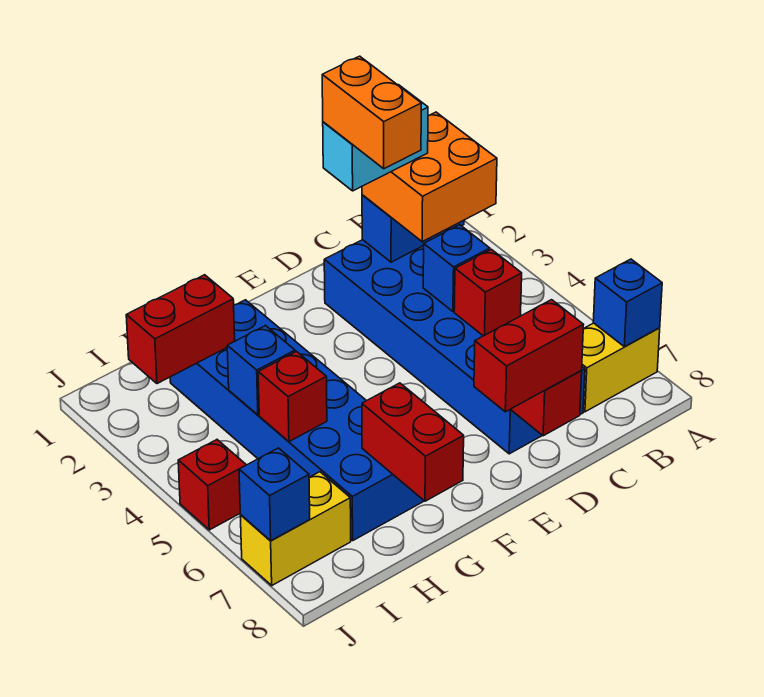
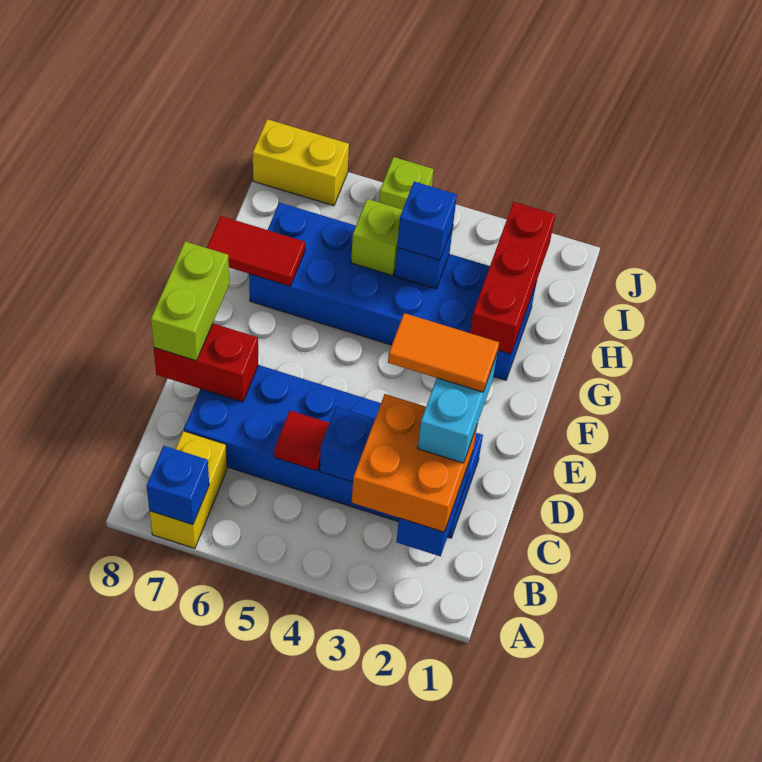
red brick C5 level 2 -> red tile C5 level 2
orange brick D2:D3 level 5 -> orange tile D2:D3 level 5
red brick D8:E8 level 3 -> lime brick D8:E8 level 3
red brick G7:G8 level 2 -> red tile G7:G8 level 2
red brick H2:I2 level 2 -> red brick G2:I2 level 2
red brick H5 level 2 -> lime brick H5 level 2
yellow brick I7:J7 level 1 -> yellow brick J7:J8 level 1
red brick J5 level 1 -> lime brick J5 level 1
blue brick J7 level 2 -> blue brick H4 level 3

